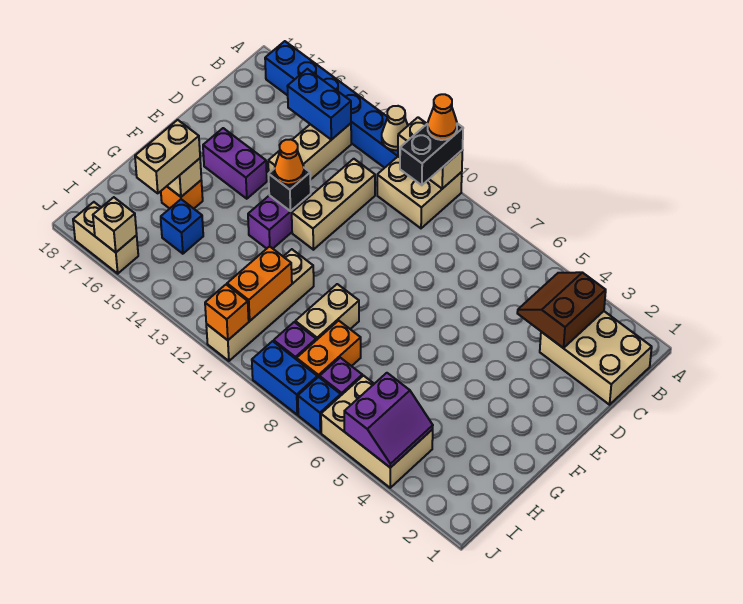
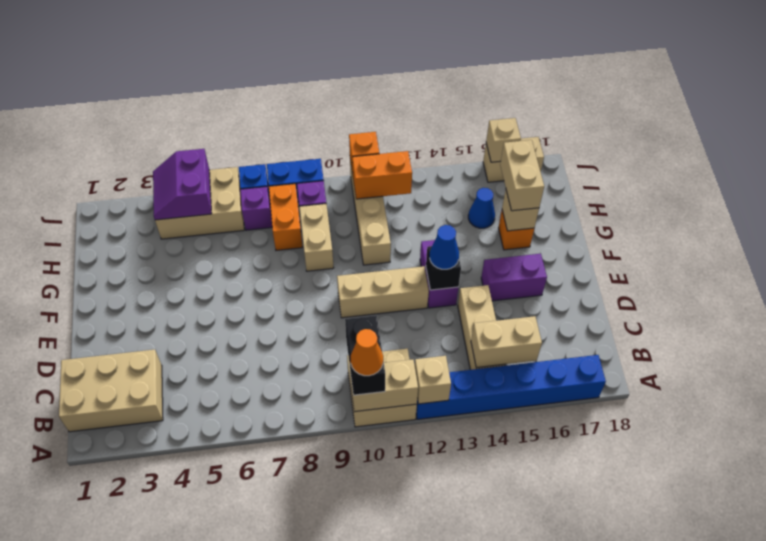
tan cone A12 level 2 -> tan brick A12 level 2
brown slope B3:C4 level 2 top 3 -> none
blue brick B14:B15 level 2 -> tan brick B14:B15 level 2
tan brick C12:E12 level 1 -> tan brick E10:E12 level 1
orange cone E13 level 3 -> blue cone E13 level 3
orange brick H11:I11 level 2 -> orange brick I11:I12 level 2
blue brick H15 level 1 -> blue cone H15 level 1

